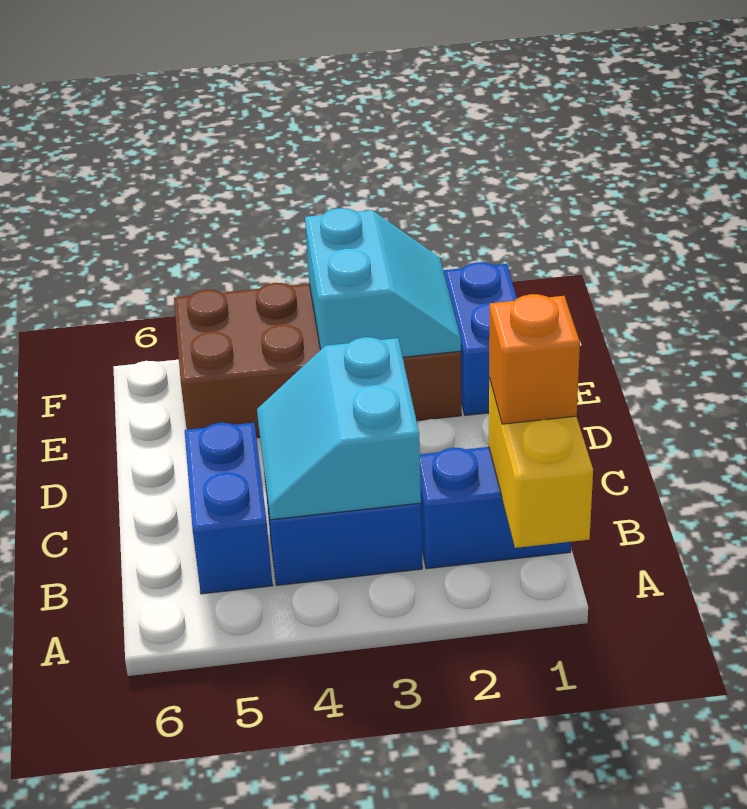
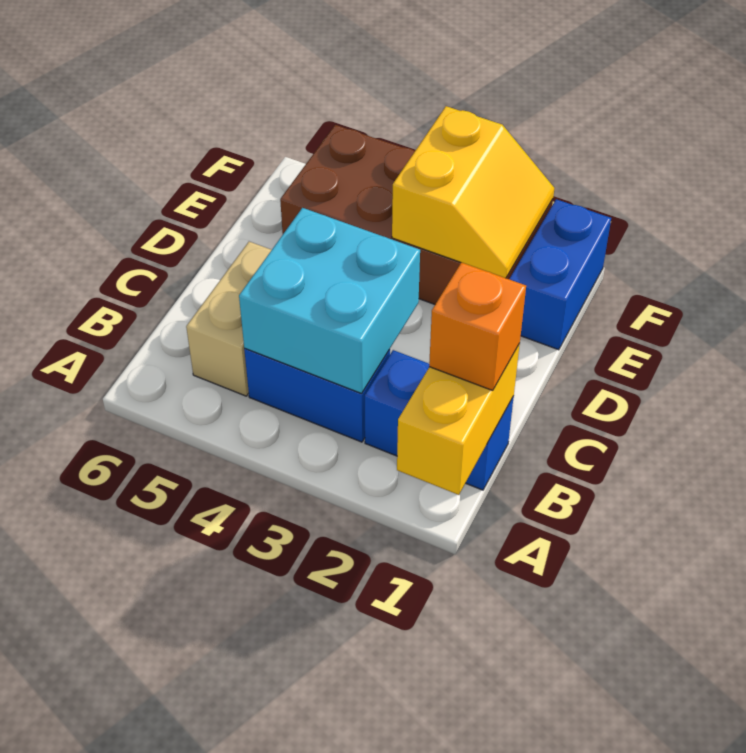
cyan slope B3:C4 level 2 top 3 -> cyan brick B3:C4 level 2
blue brick B5:C5 level 1 -> tan brick B5:C5 level 1
cyan slope E2:F3 level 2 top 3 -> yellow slope E2:F3 level 2 top 3

